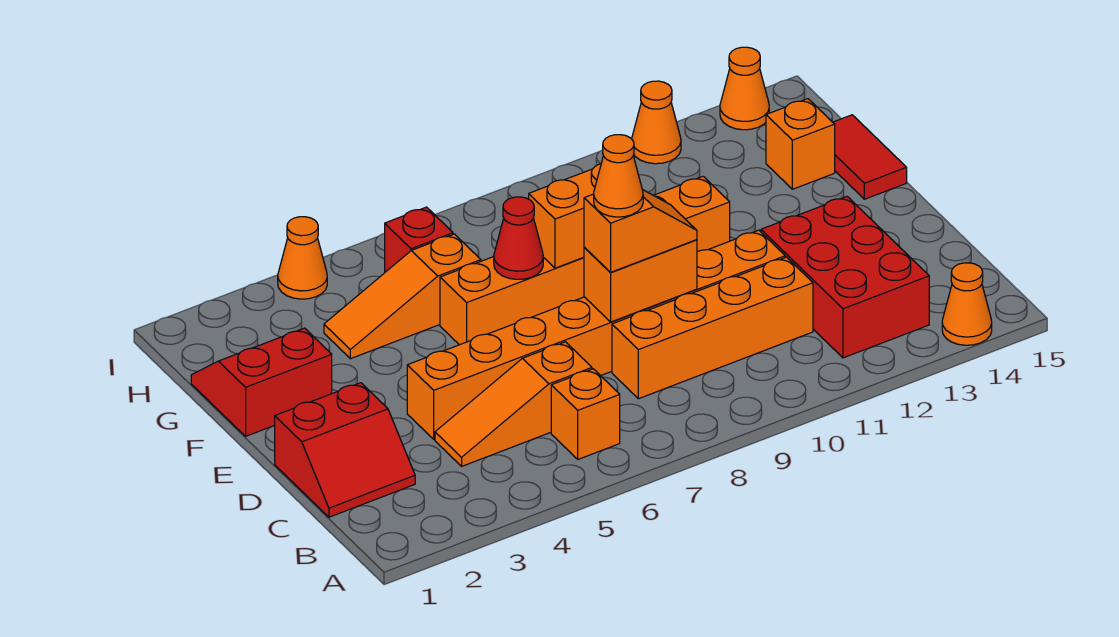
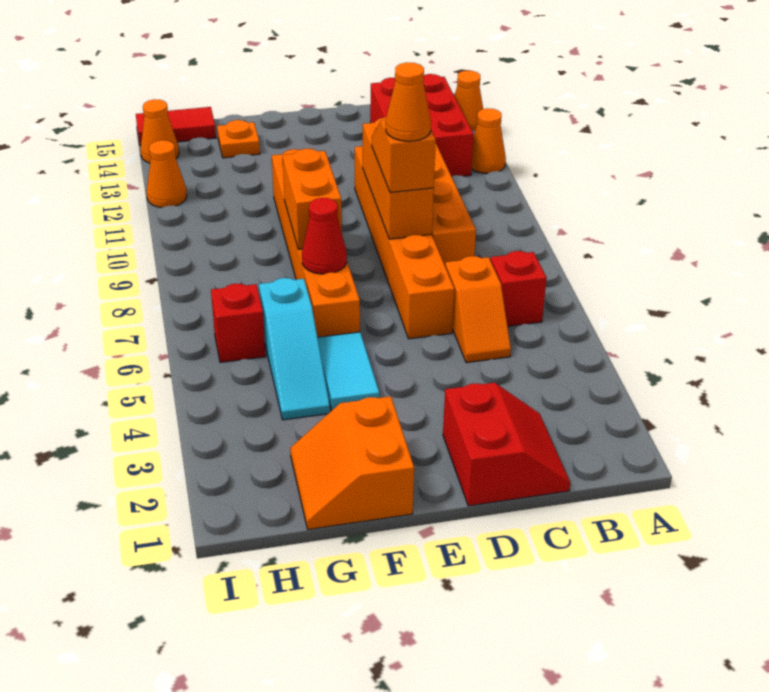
orange brick B6 level 1 -> red brick B6 level 1
red brick B12:D13 level 1 -> red brick B12:C14 level 1
orange slope C4:C6 level 1 top 6 -> orange slope C5:C6 level 1 top 6
orange brick D4:D11 level 1 -> orange brick D6:D11 level 1
orange brick D8:D9 level 2 -> orange brick D8:D10 level 2
red slope F1:G2 level 1 top F -> orange slope F1:G2 level 1 top F
none -> cyan tile F4:F5 level 1
red tile F15:G15 level 1 -> red tile H15:I15 level 1
orange slope G4:G6 level 1 top 6 -> cyan slope G4:G6 level 1 top 6
orange brick G14 level 1 -> orange plate G14 level 1
orange cone I4 level 1 -> orange cone A12 level 1

